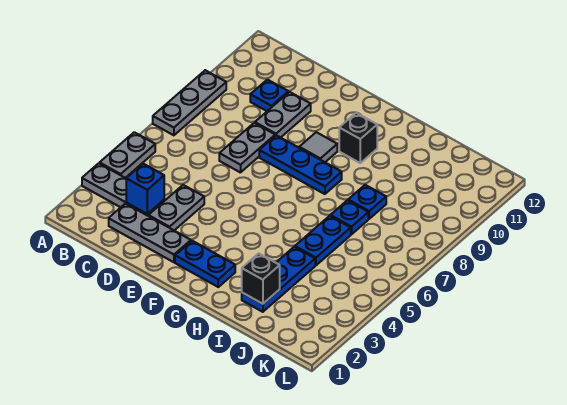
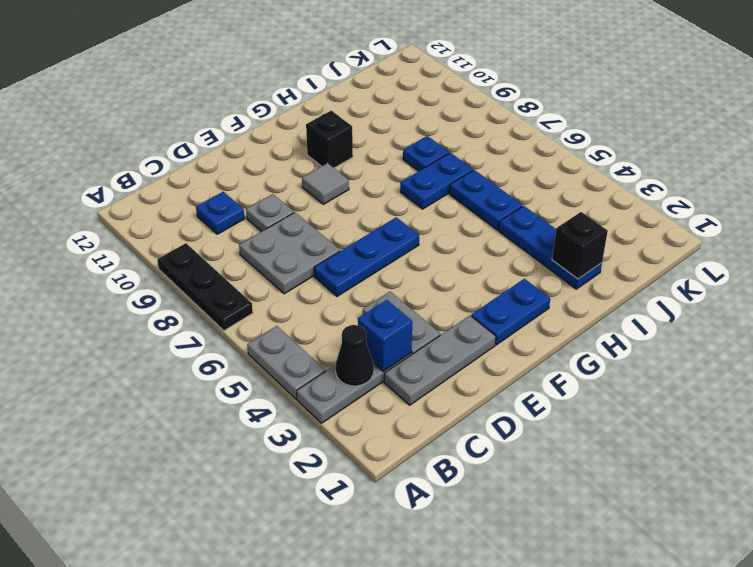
grey plate A7:A9 level 1 -> black plate A7:A9 level 1
none -> black cone B3 level 2
grey plate D7:D8 level 1 -> grey plate C7:D8 level 1
grey plate D9:D10 level 1 -> grey plate D9 level 1
blue plate E8:G8 level 1 -> blue plate D6:F6 level 1
blue plate I7 level 1 -> blue plate H7:I7 level 1

